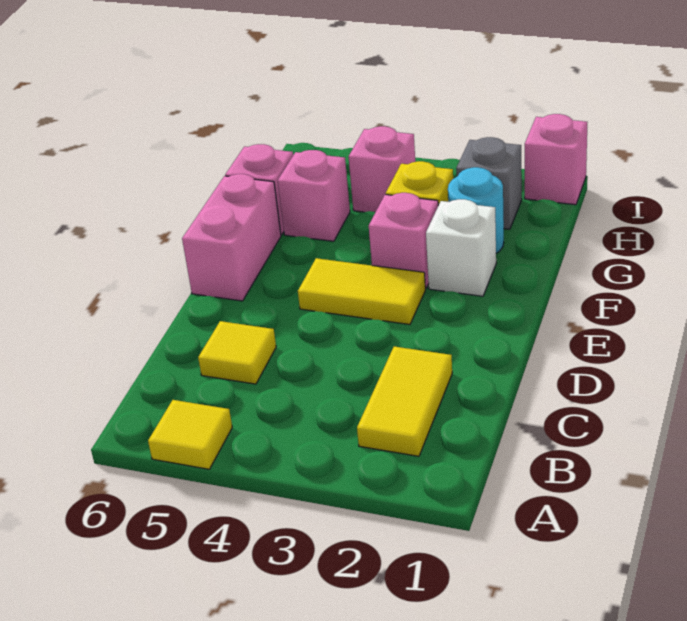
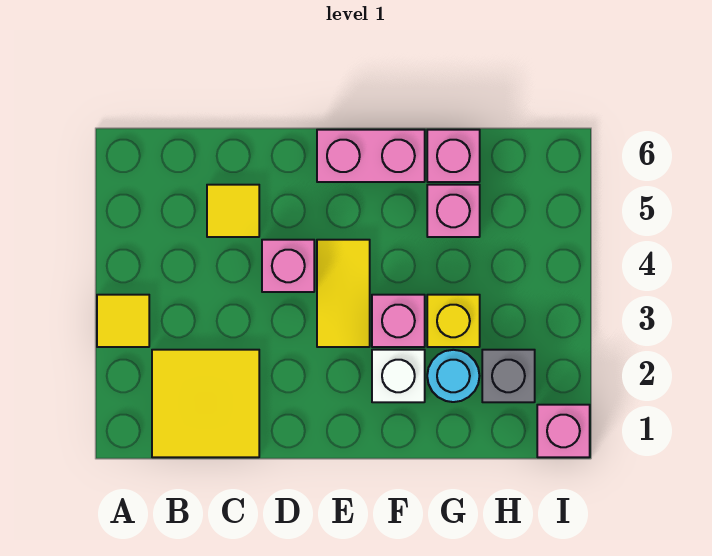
yellow tile A5 level 1 -> yellow tile A3 level 1
yellow tile B2:C2 level 1 -> yellow tile B1:C2 level 1
pink brick H4 level 1 -> pink brick D4 level 1

